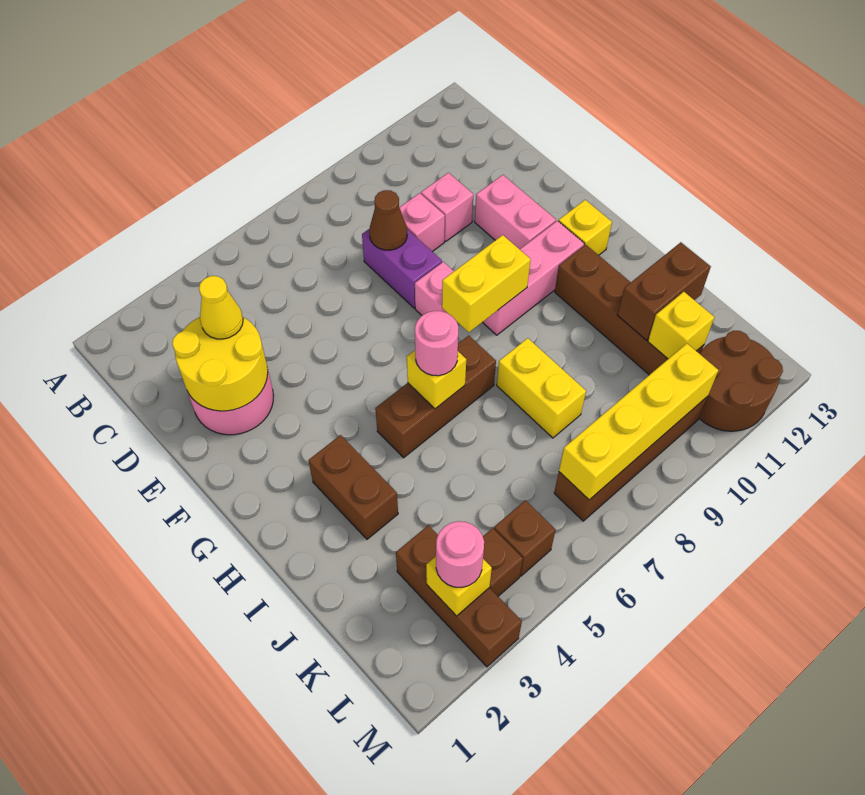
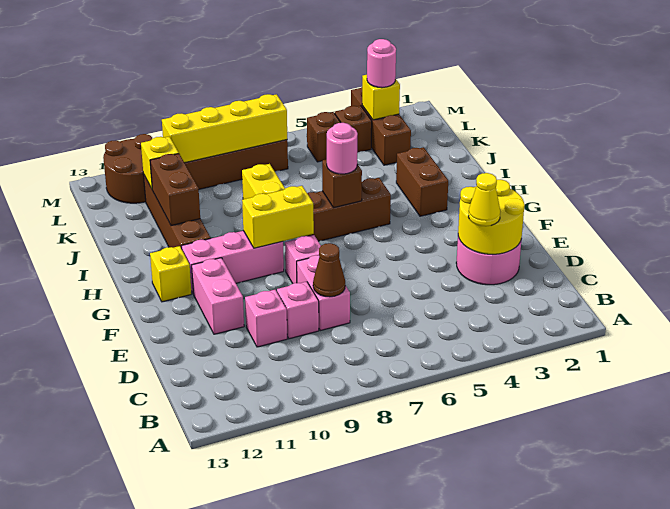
purple brick D8:E8 level 1 -> pink brick D8:E8 level 1
yellow brick H6 level 2 -> brown brick H6 level 2
brown brick J11:J12 level 2 -> brown brick I11:J11 level 2

